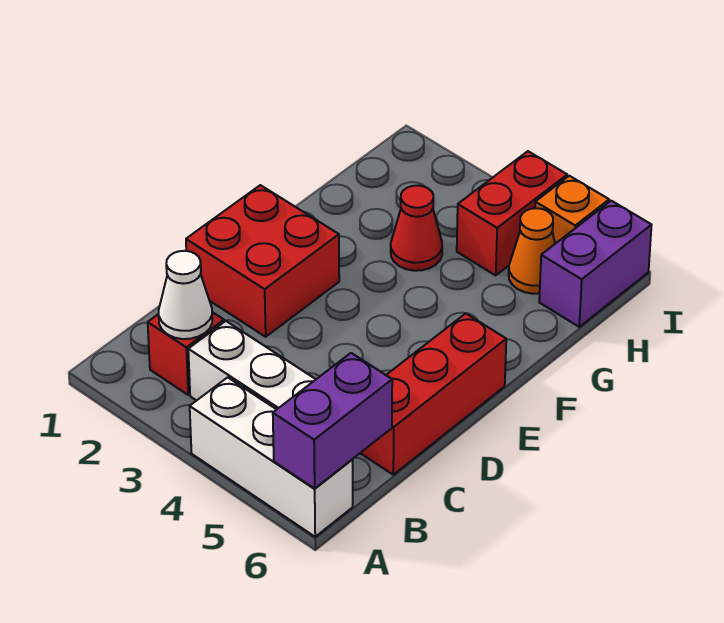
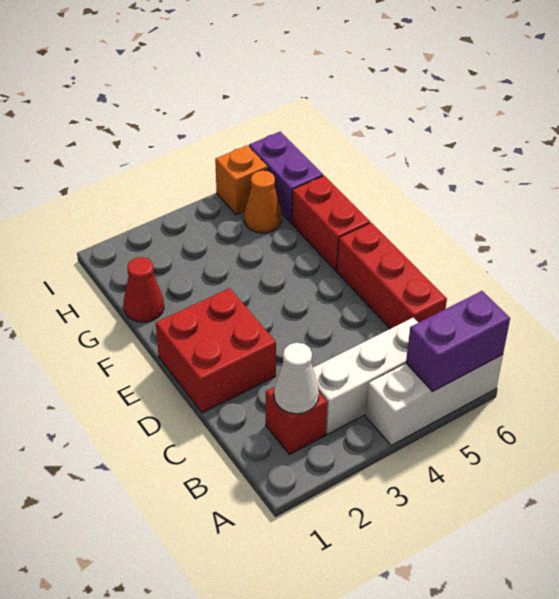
purple brick A6:B6 level 2 -> purple brick A5:A6 level 2
red cone G3 level 1 -> red cone G1 level 1
red brick H4:I4 level 1 -> red brick F6:G6 level 1

